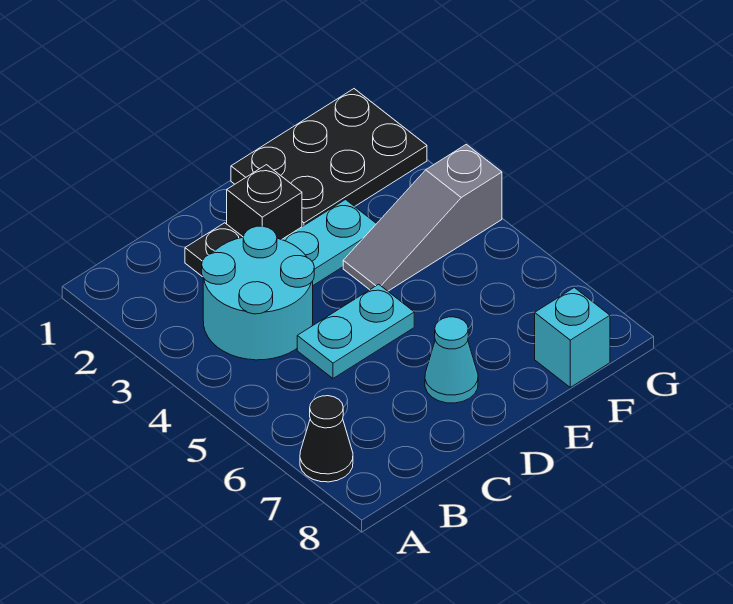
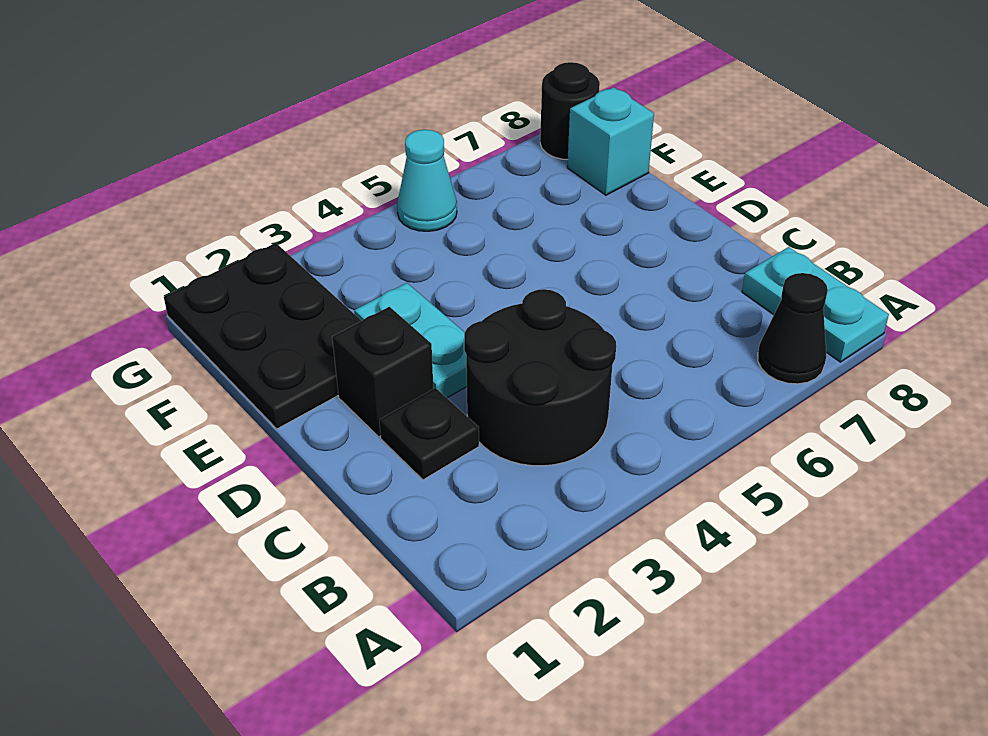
cyan round brick B3:C4 level 1 -> black round brick B3:C4 level 1
cyan plate C5:D5 level 1 -> cyan plate A8:B8 level 1
cyan cone D7 level 1 -> cyan cone G5 level 1
grey slope E4:G4 level 1 top G -> none
none -> black round brick G8 level 1

